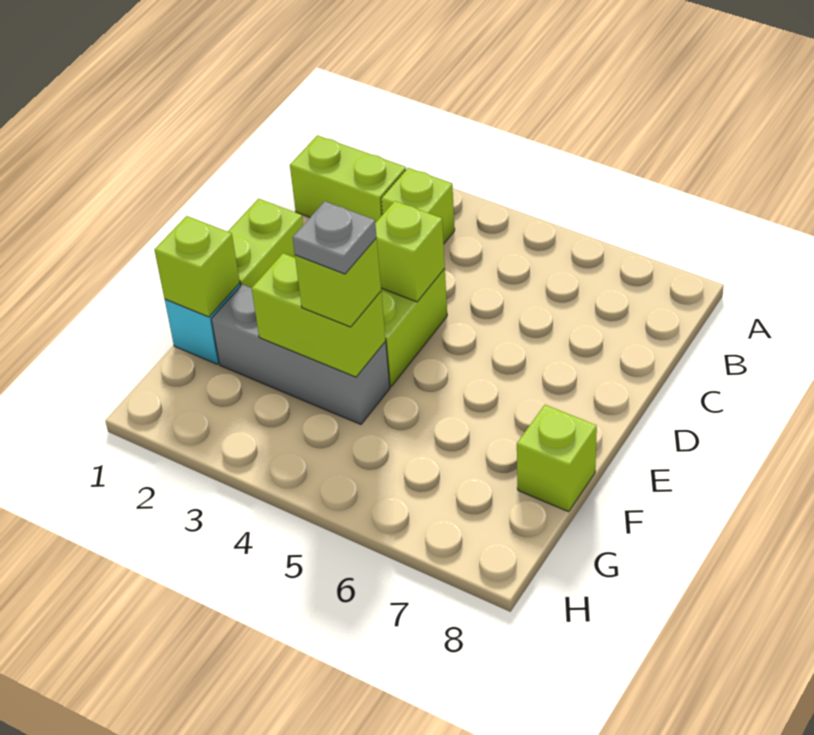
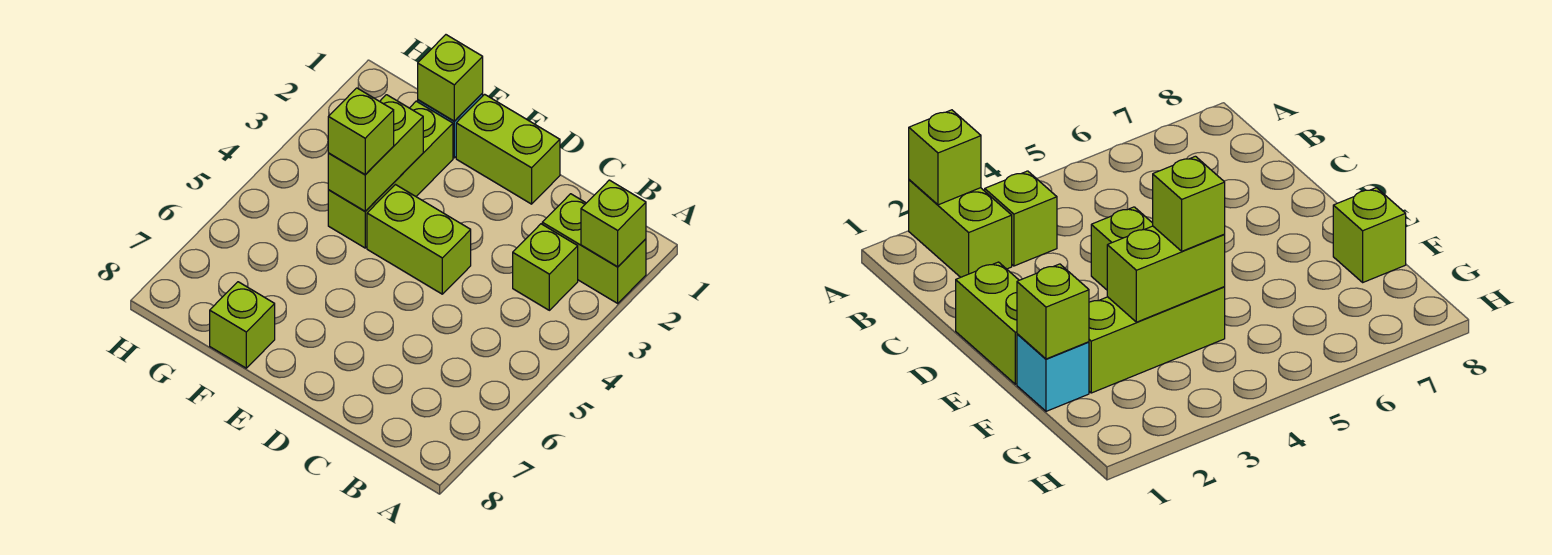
lime brick B1:B2 level 1 -> lime brick A2:B2 level 1
lime brick D4 level 2 -> lime brick A2 level 2
grey brick F2:F4 level 1 -> lime brick F2:F4 level 1
grey plate F4 level 4 -> none

